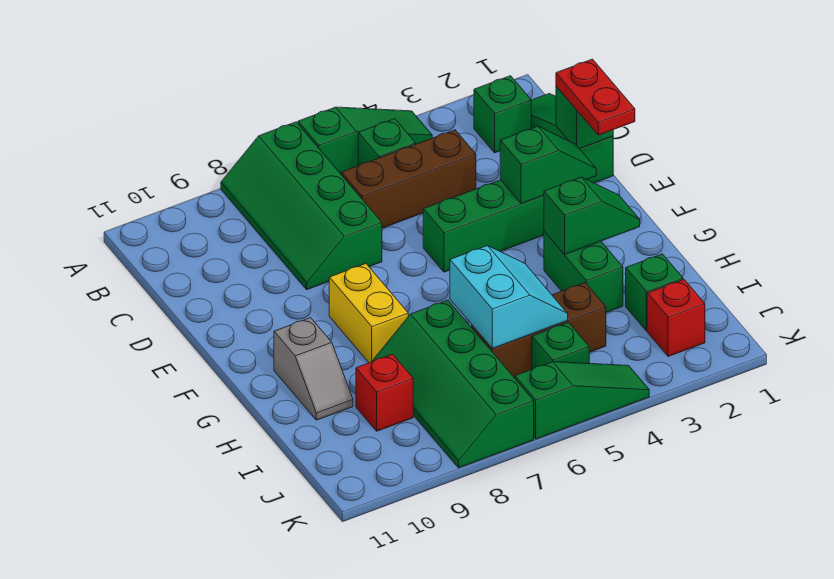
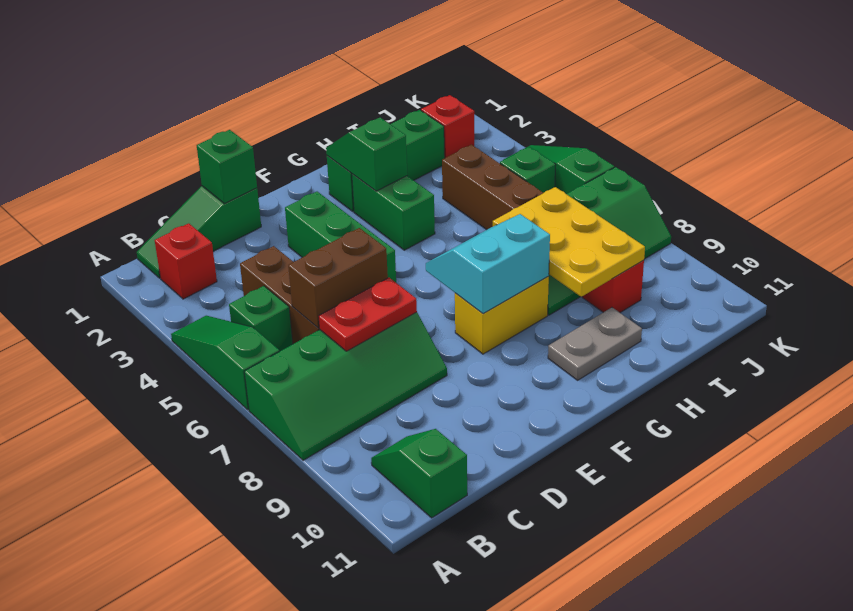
green brick B2 level 1 -> red brick B2 level 1
none -> brown brick C6:D6 level 2
red plate D1:E1 level 3 -> red plate C7:D7 level 2
green slope E2:E3 level 2 top 3 -> green slope B10:B11 level 1 top 11
green brick G3:H3 level 1 -> green brick G3:G4 level 1
grey slope G10:H10 level 1 top G -> grey plate G10:H10 level 1
cyan slope H5:I6 level 2 top 6 -> cyan slope F7:G8 level 2 top 8
none -> yellow plate H7:I9 level 2
green brick I2 level 1 -> green brick G2:I2 level 1

